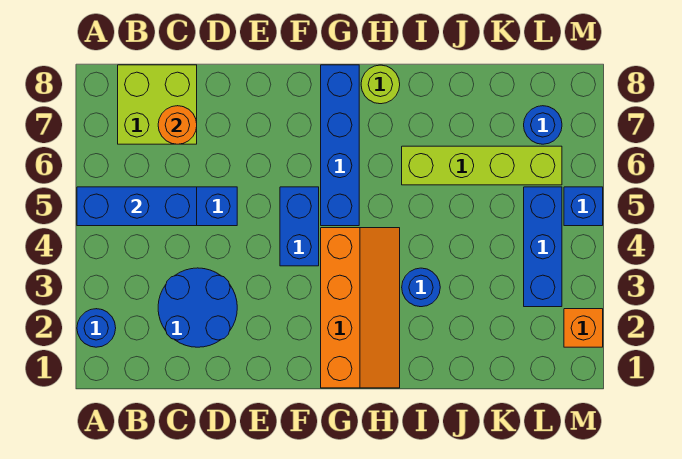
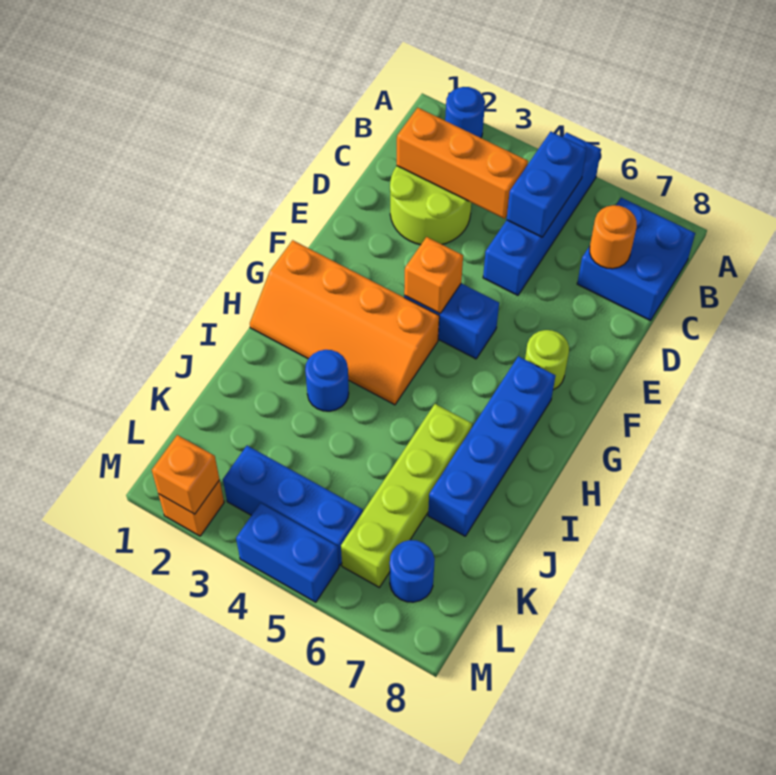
blue brick A5:C5 level 2 -> blue brick B5:C5 level 2
lime brick B7:C8 level 1 -> blue brick B7:C8 level 1
blue round brick C2:D3 level 1 -> lime round brick C2:D3 level 1
none -> orange brick C2:C4 level 2
none -> orange brick F4 level 2
blue brick G5:G8 level 1 -> blue brick G7:J7 level 1
lime round brick H8 level 1 -> lime round brick F7 level 1
none -> orange brick M2 level 2
blue brick M5 level 1 -> blue brick M4:M5 level 1

